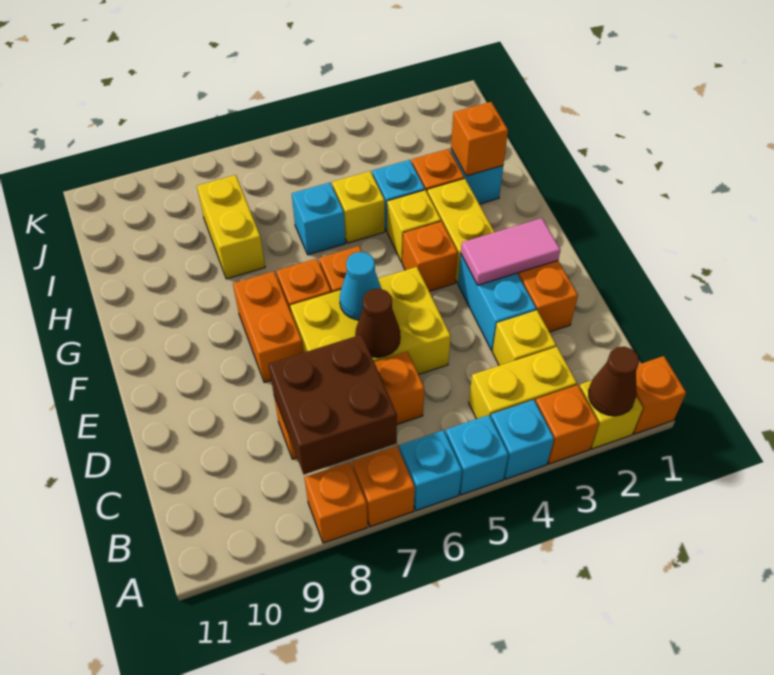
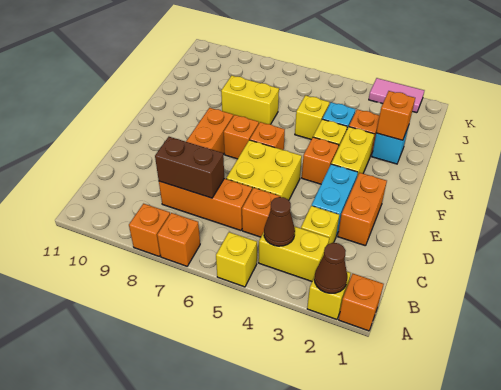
orange brick A3 level 1 -> orange brick C5 level 1
cyan brick A4 level 1 -> none
cyan brick A5 level 1 -> yellow brick A5 level 1
cyan brick A6 level 1 -> none
brown brick B7:C8 level 2 -> brown brick C7:C8 level 2
yellow brick D5:E7 level 1 -> yellow brick D5:E6 level 1
brown cone D6 level 2 -> brown cone B4 level 2
pink tile E2:E3 level 2 -> pink tile K2:K3 level 1
cyan cone E6 level 2 -> none
cyan brick H6 level 1 -> none
yellow brick H8:I8 level 1 -> yellow brick H7:H8 level 1

